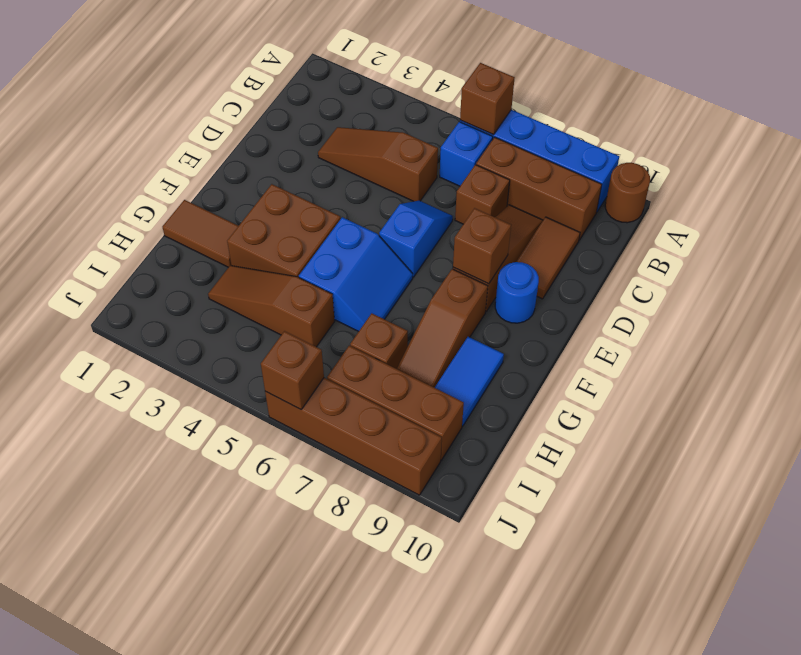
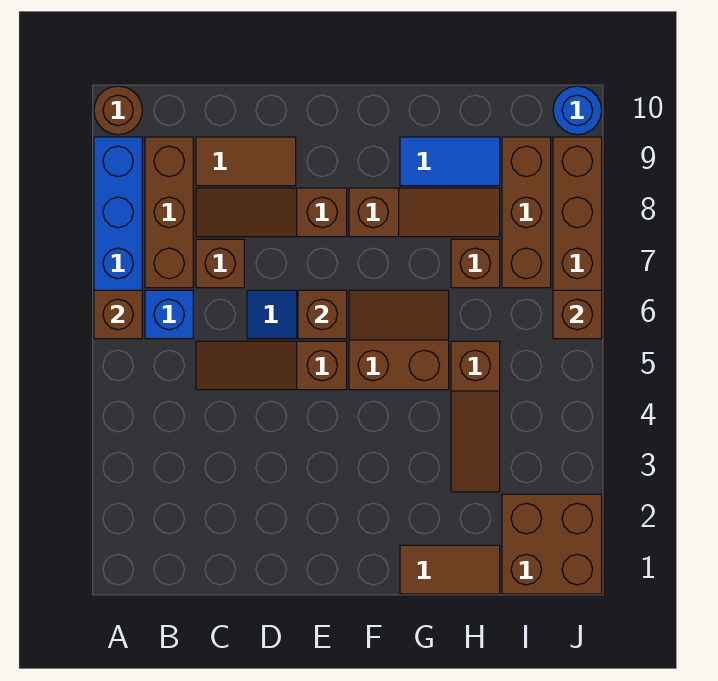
brown slope C3:C5 level 1 top 5 -> brown slope C5:E5 level 1 top E
brown brick E8 level 2 -> brown brick E6 level 2
blue round brick E9 level 1 -> blue round brick J10 level 1
brown brick F3:G4 level 1 -> brown brick I1:J2 level 1
blue slope F5:G6 level 1 top 5 -> brown slope F5:G6 level 1 top 5
brown tile G1:G2 level 1 -> brown tile G1:H1 level 1

